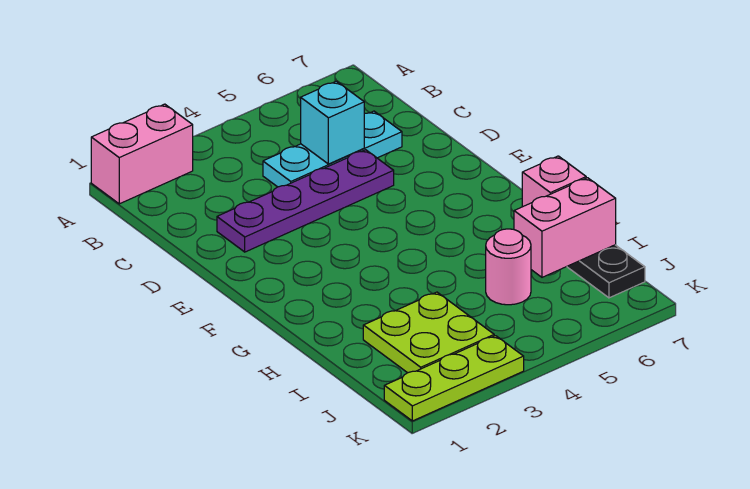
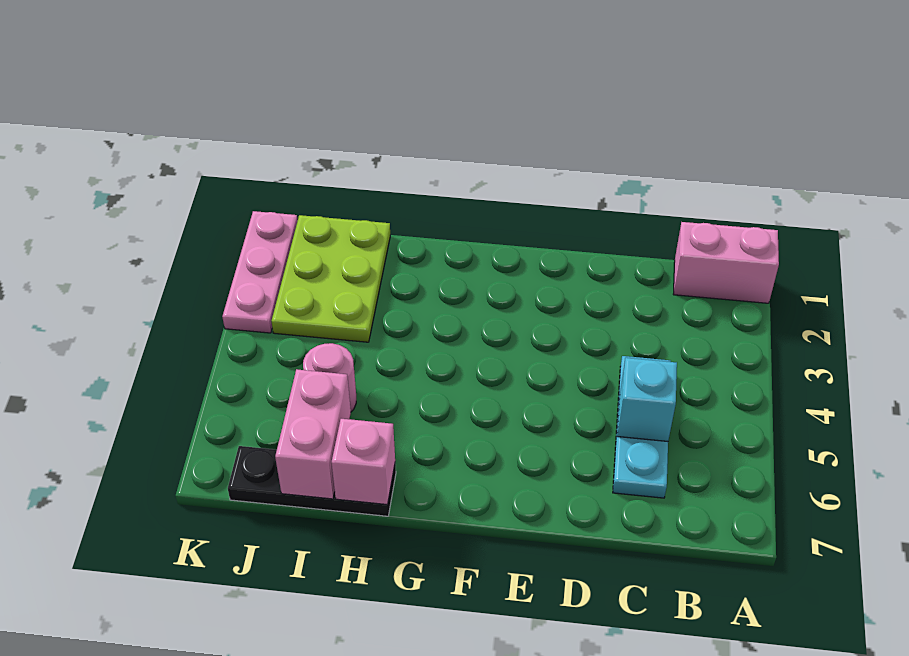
pink brick A1:A2 level 1 -> pink brick A1:B1 level 1
purple plate D2:D5 level 1 -> none
lime plate I2:J3 level 1 -> lime plate I1:J3 level 1
lime plate K1:K3 level 1 -> pink plate K1:K3 level 1

